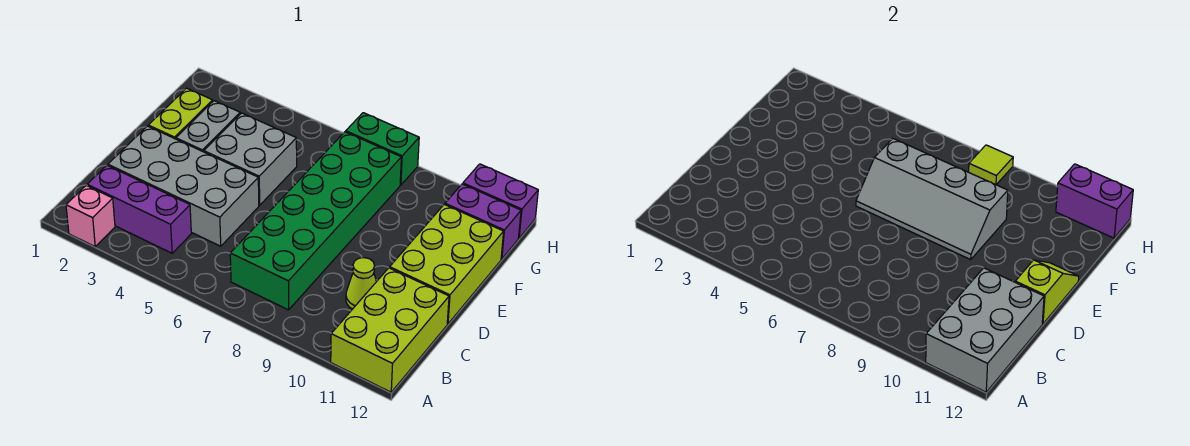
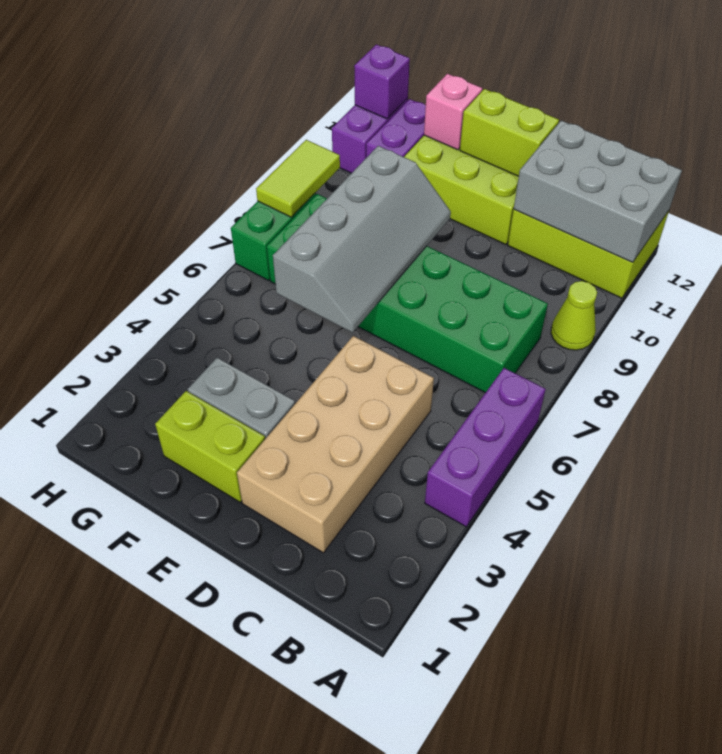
pink brick A2 level 1 -> pink brick F12 level 2
purple brick B2:B4 level 1 -> purple brick A4:A6 level 1
grey brick C2:D5 level 1 -> tan brick C2:D5 level 1
lime cone C10 level 1 -> lime cone A9 level 1
lime slope D12:E12 level 2 top D -> lime brick D12:E12 level 2
grey brick E4:F5 level 1 -> none
lime tile H8 level 2 -> lime tile H8:H9 level 2
purple brick H11:H12 level 2 -> purple brick H12 level 2

